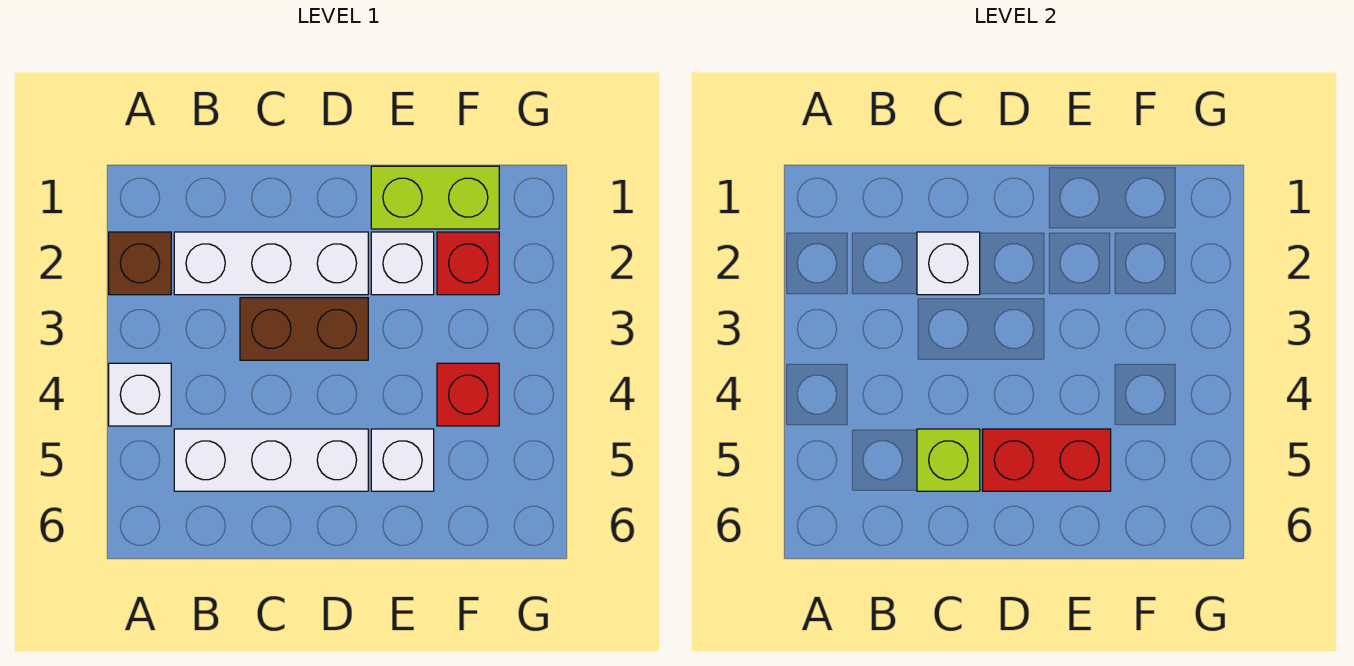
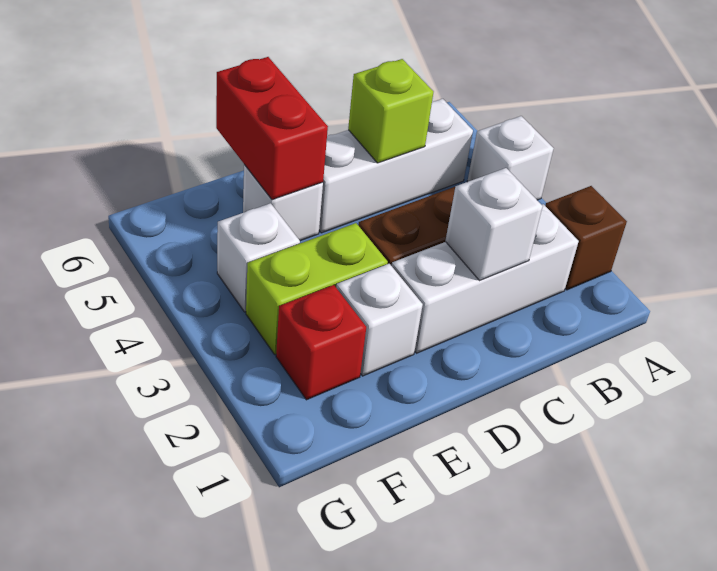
red brick D5:E5 level 2 -> red brick E5:E6 level 2
lime brick E1:F1 level 1 -> lime brick E3:F3 level 1
red brick F4 level 1 -> white brick F4 level 1

